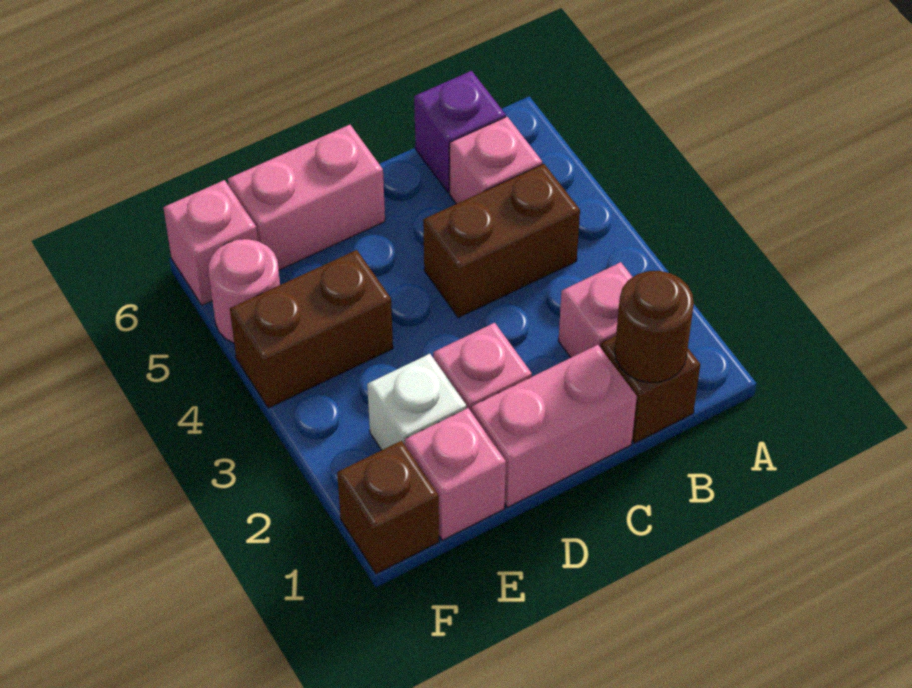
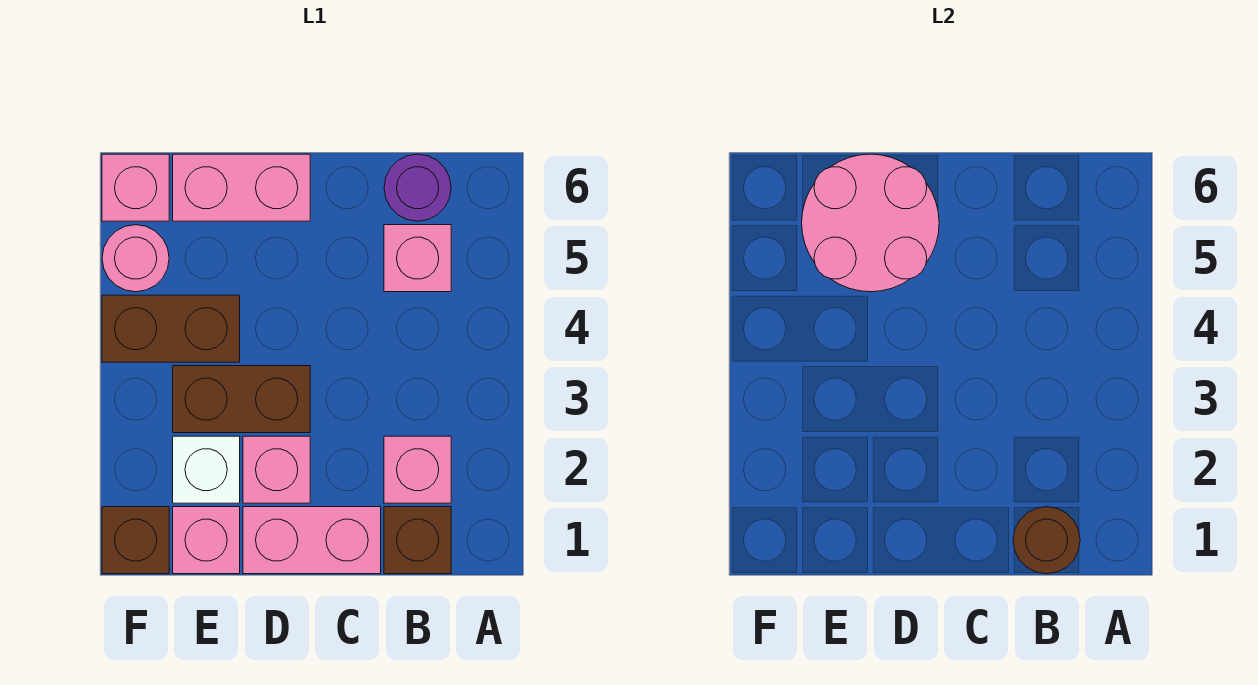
brown brick B4:C4 level 1 -> brown brick D3:E3 level 1
purple brick B6 level 1 -> purple round brick B6 level 1
none -> pink round brick D5:E6 level 2

